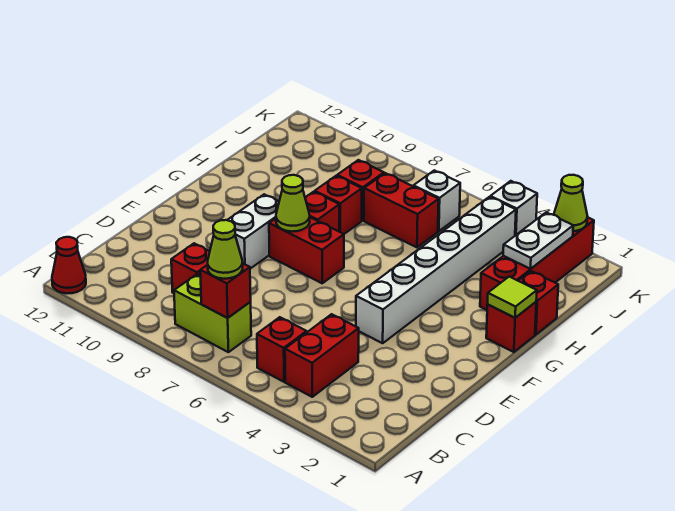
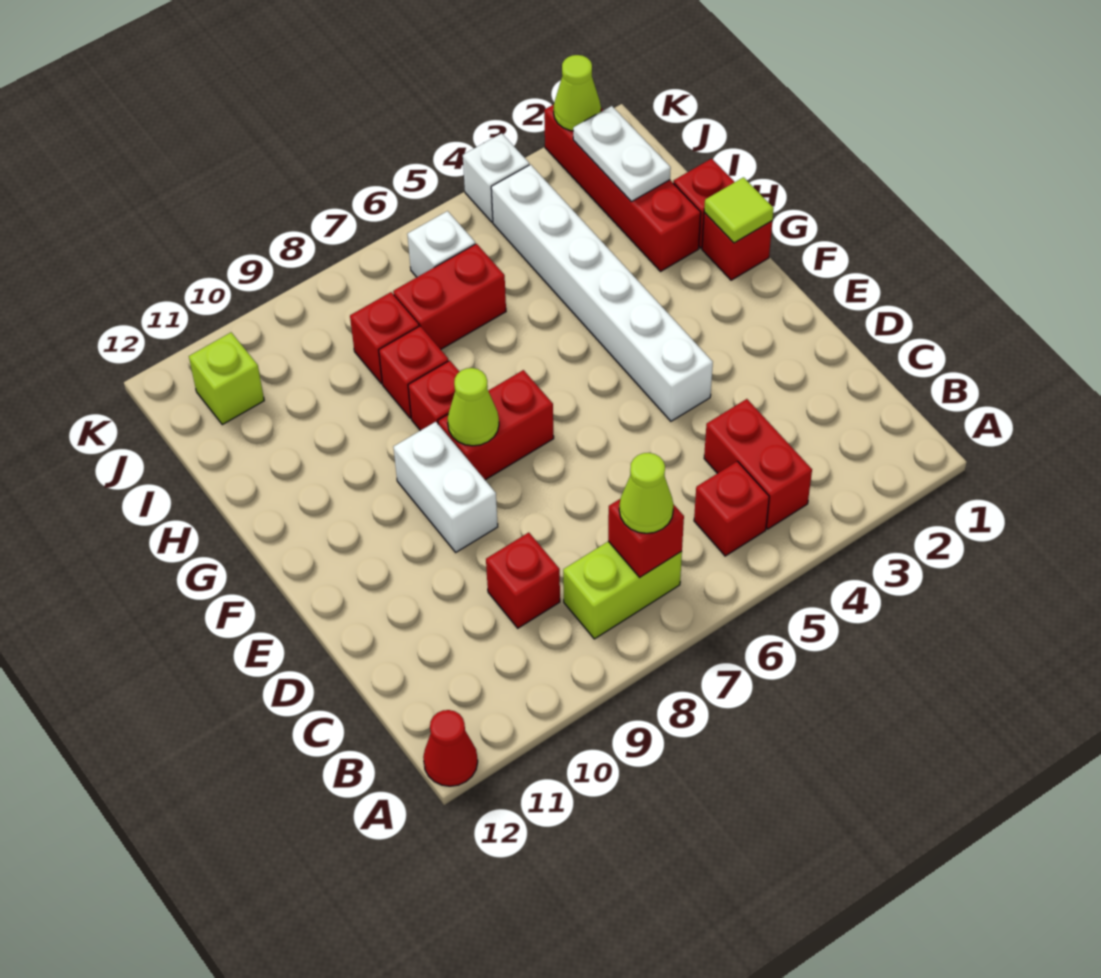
none -> lime brick J11 level 1

